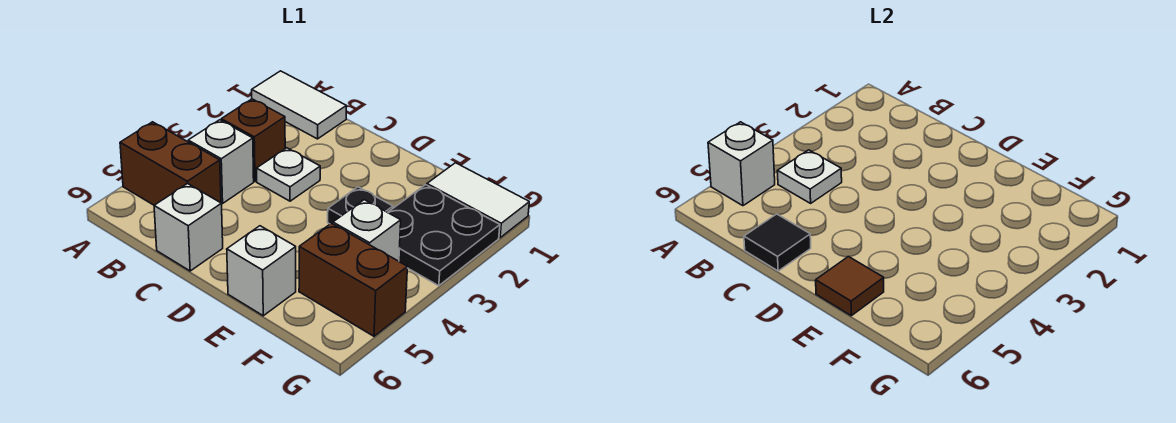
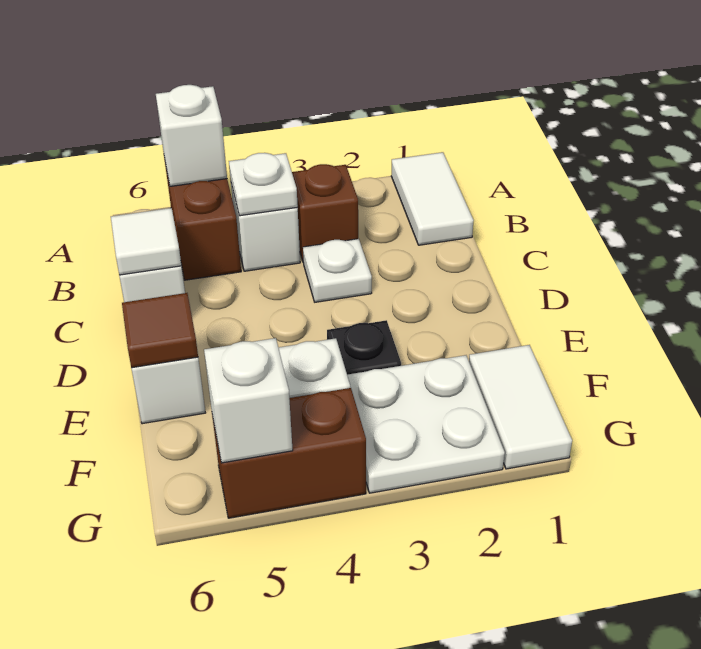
black tile C6 level 2 -> white tile C6 level 2
black plate F2:G3 level 1 -> white plate F2:G3 level 1
brown brick F5:G5 level 1 -> brown brick G4:G5 level 1
none -> white brick G5 level 2

